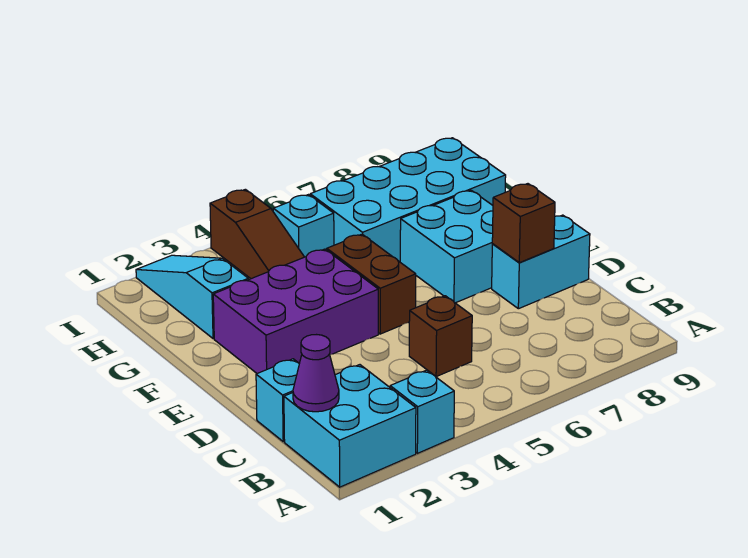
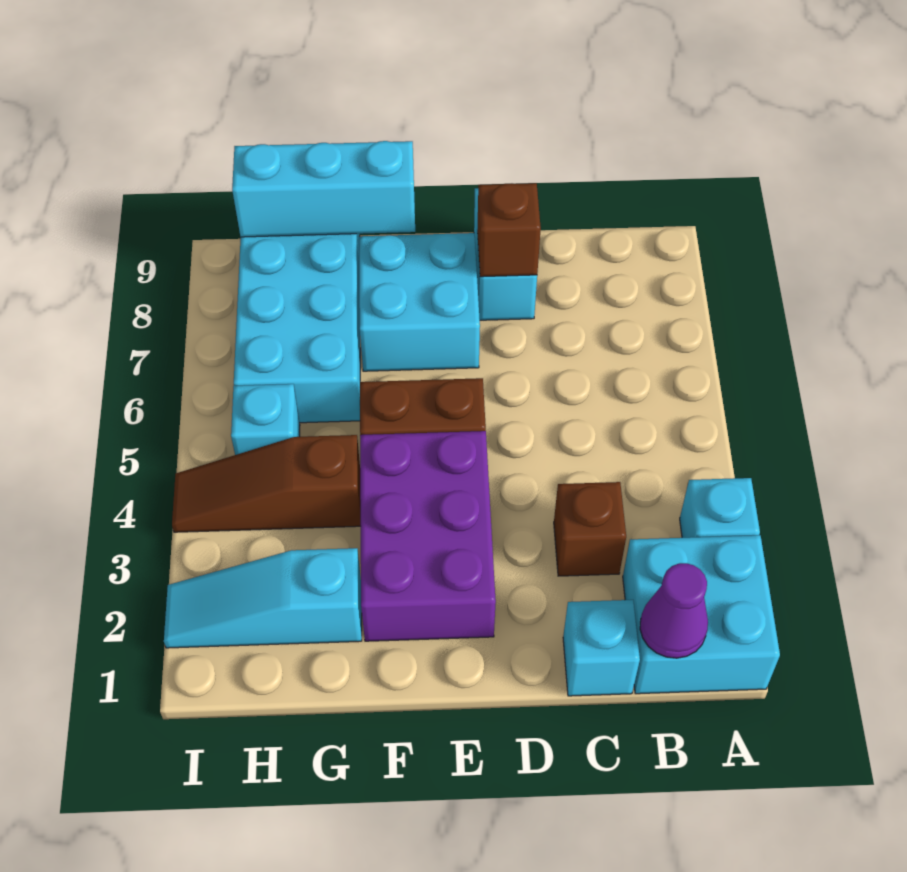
brown brick C5 level 1 -> brown brick C3 level 1
none -> cyan brick F9:H9 level 2
brown slope G4:I4 level 1 top I -> brown slope G4:I4 level 1 top G

